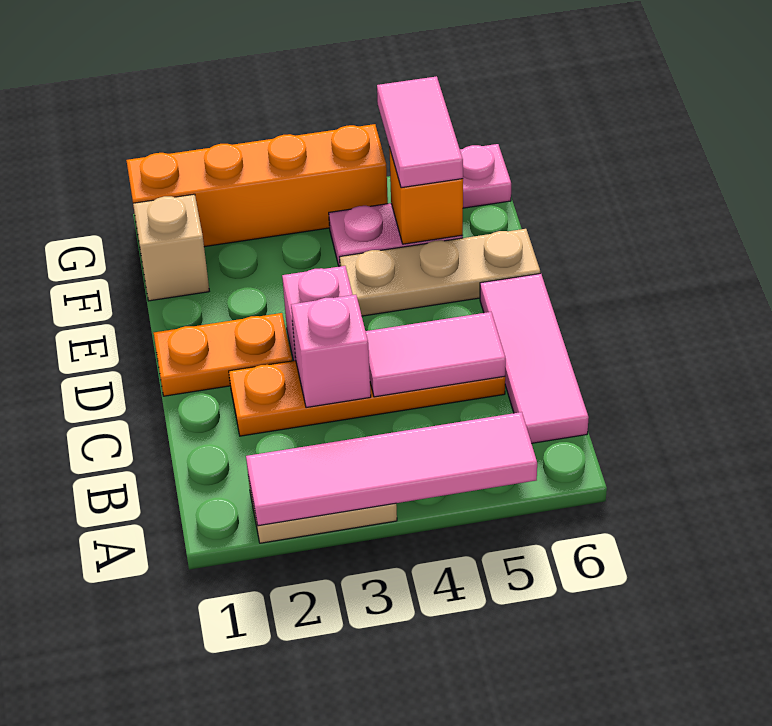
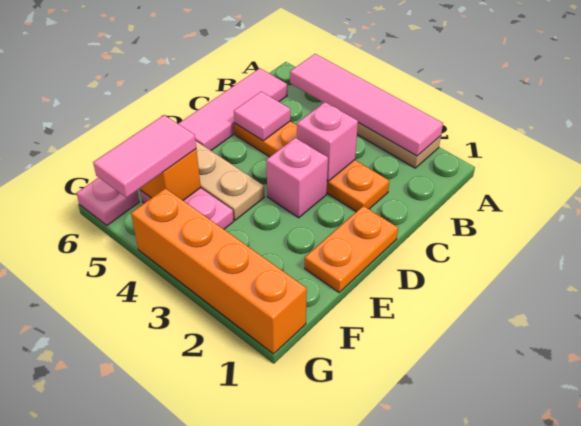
pink tile C4:C5 level 2 -> pink tile C5 level 2
orange plate D1:D2 level 1 -> orange plate D1:E1 level 1
tan brick F1 level 1 -> none

